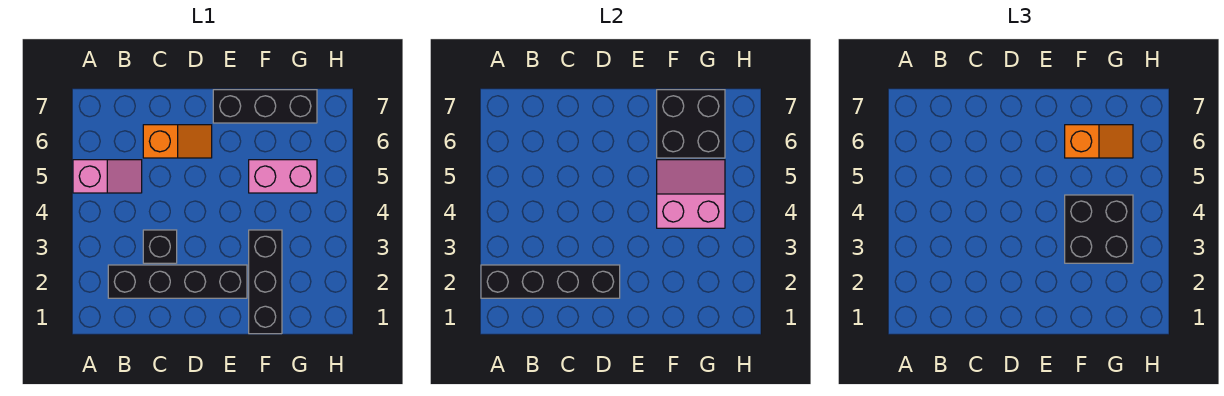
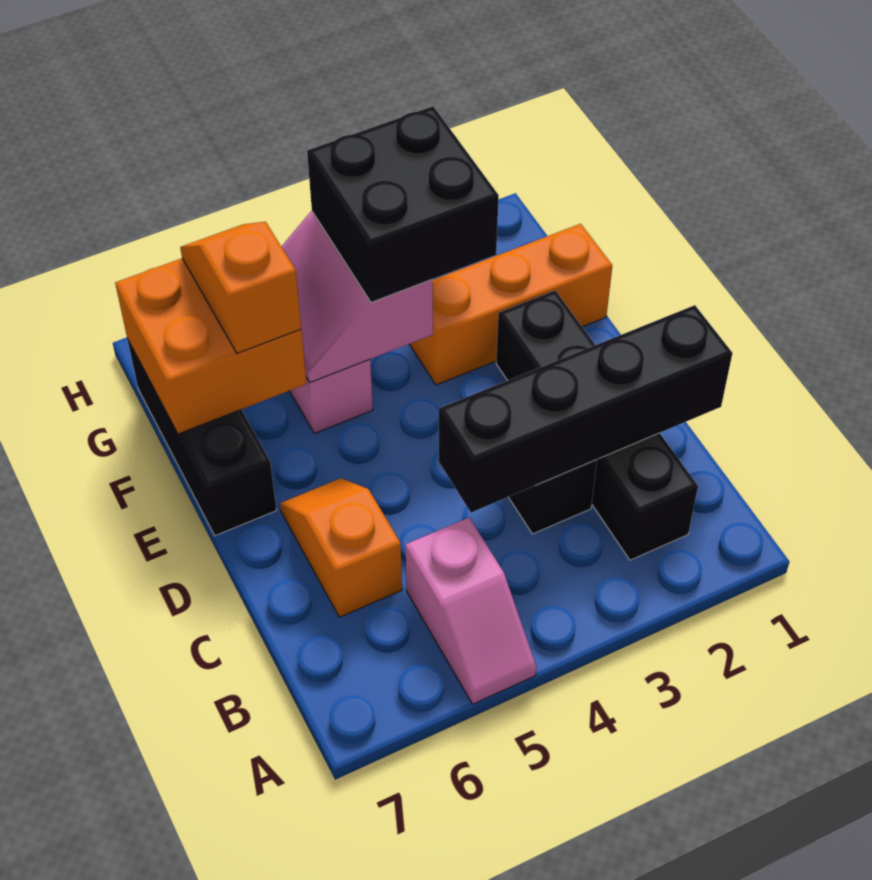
black brick A2:D2 level 2 -> black brick C1:C4 level 2
pink slope A5:B5 level 1 top A -> pink slope A5:B5 level 1 top B
black brick F1:F3 level 1 -> orange brick F1:F3 level 1
black brick F6:G7 level 2 -> orange brick F6:G7 level 2

